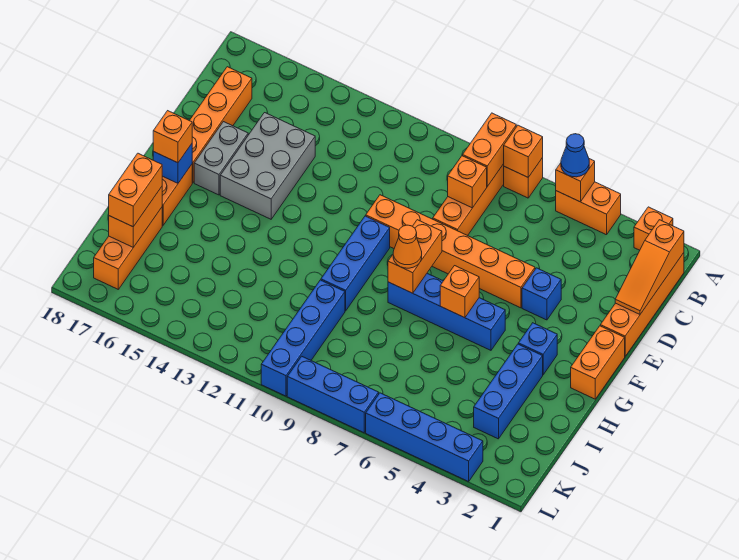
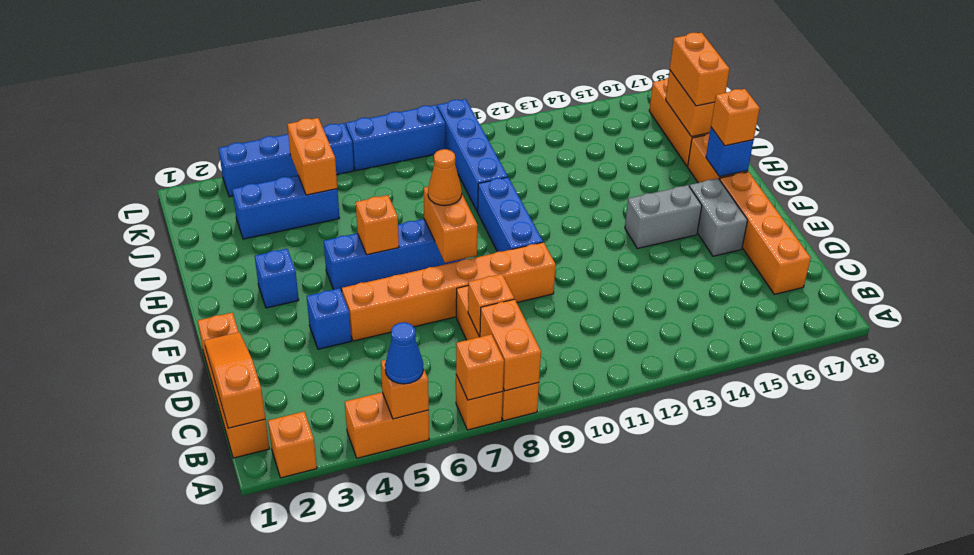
grey brick D14:F15 level 1 -> grey brick F14:F15 level 1
orange brick F1:G1 level 1 -> orange brick J5:K5 level 2
blue brick H3:J3 level 1 -> blue brick J3:J5 level 1

